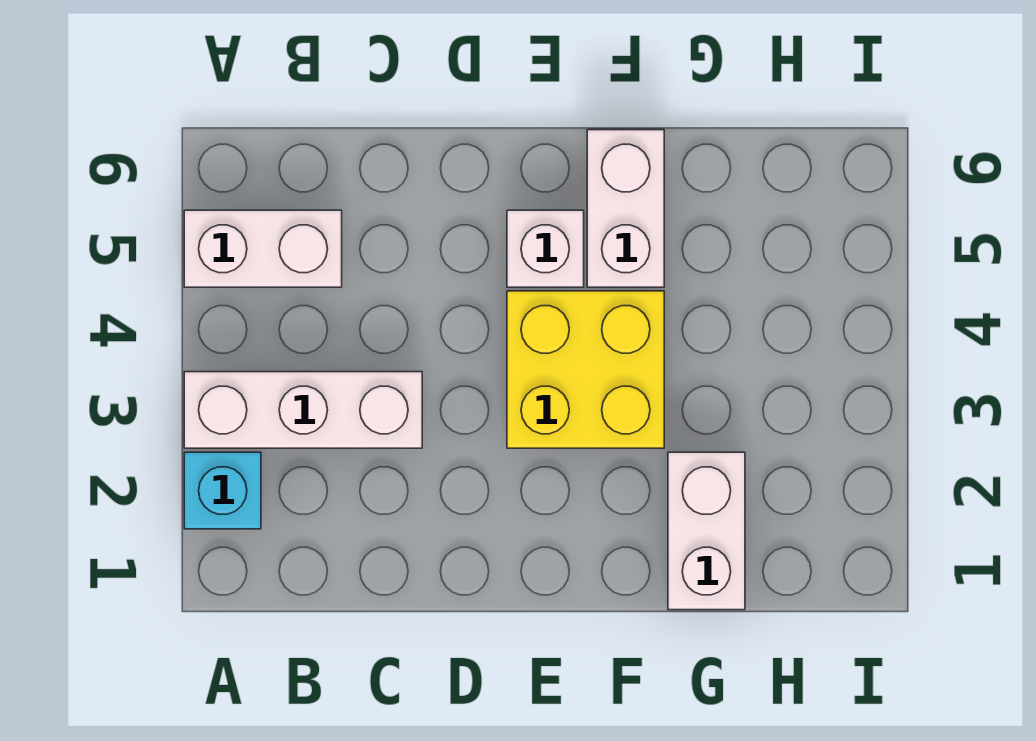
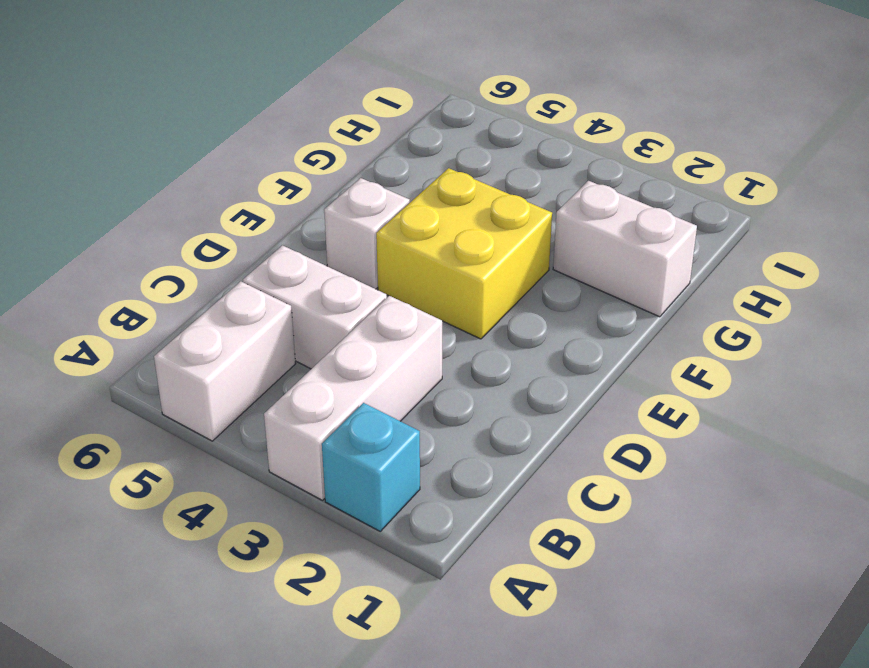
white brick F5:F6 level 1 -> white brick C4:C5 level 1

